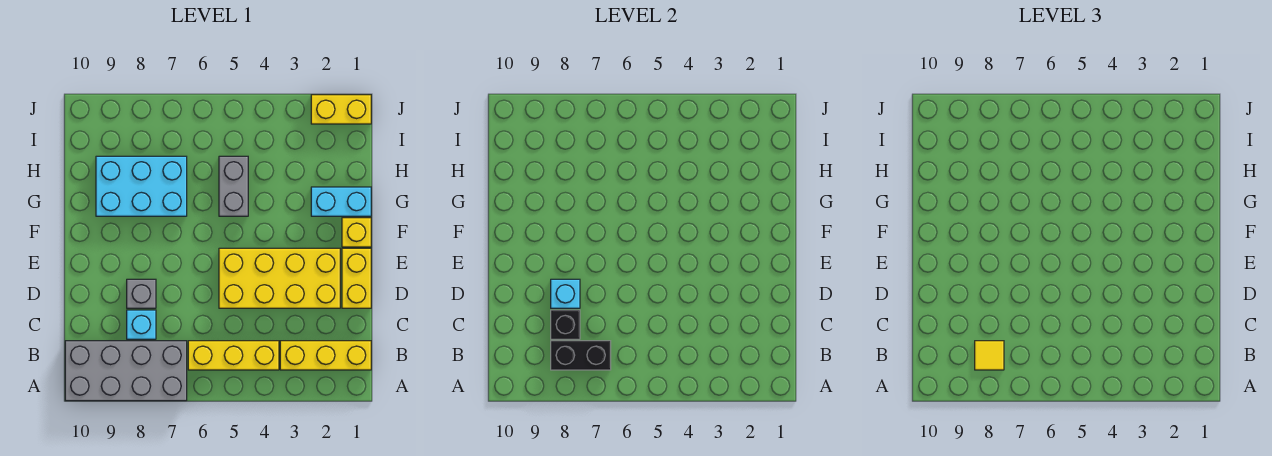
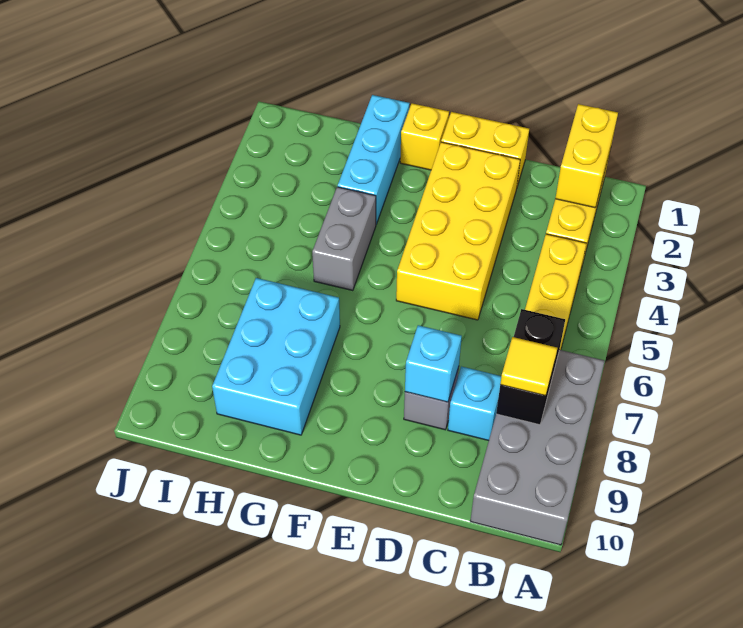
black brick C8 level 2 -> none
cyan brick G1:G2 level 1 -> cyan brick G1:G3 level 1
grey brick G5:H5 level 1 -> grey brick G4:G5 level 1
yellow brick J1:J2 level 1 -> yellow brick B1:B2 level 2

